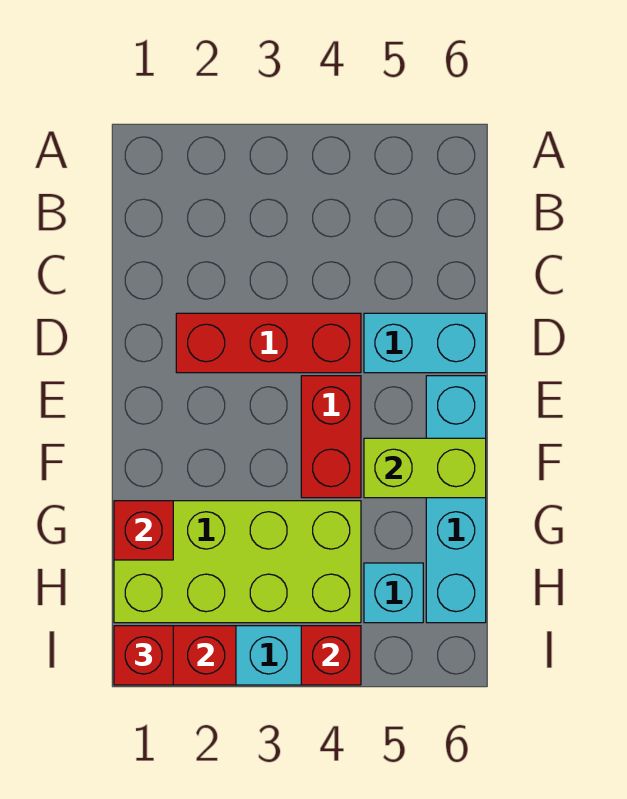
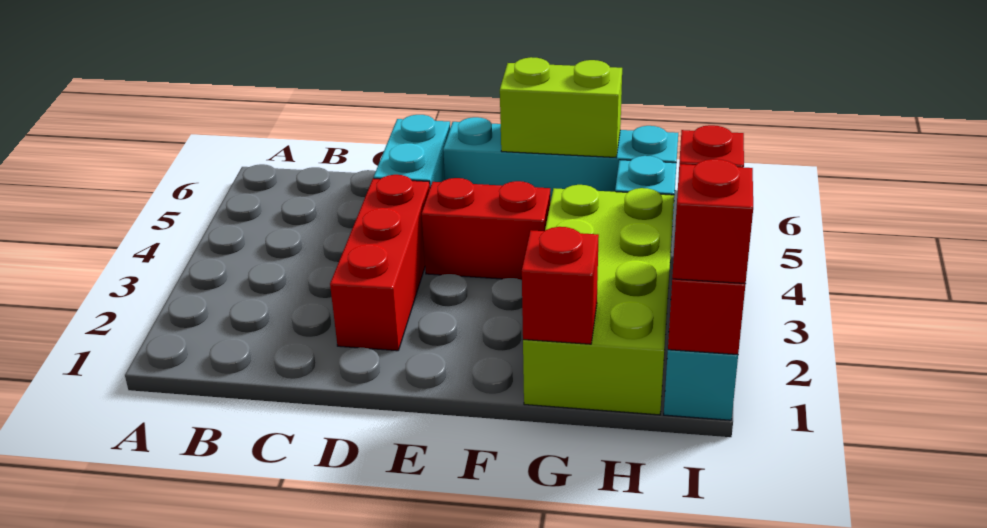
lime brick F5:F6 level 2 -> lime brick F6:G6 level 2

